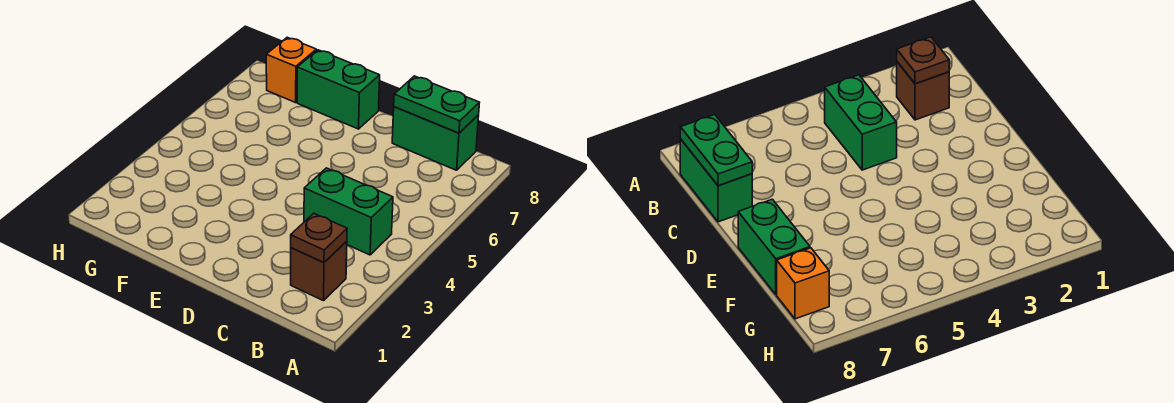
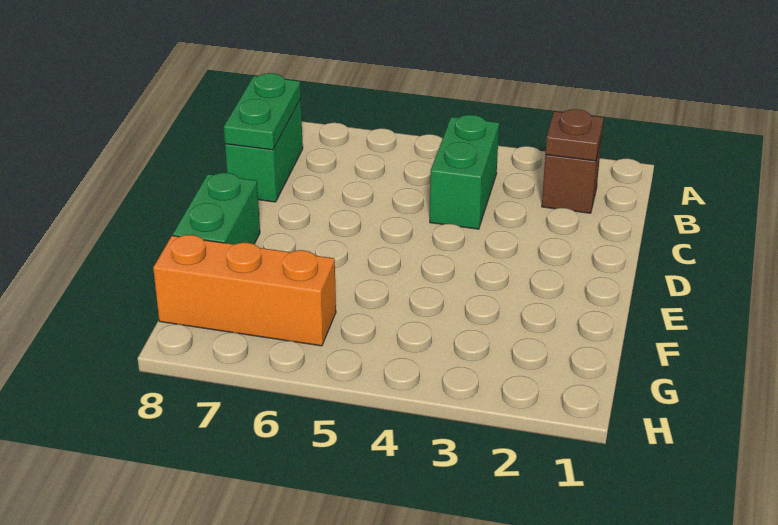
orange brick G8 level 1 -> orange brick G6:G8 level 1

